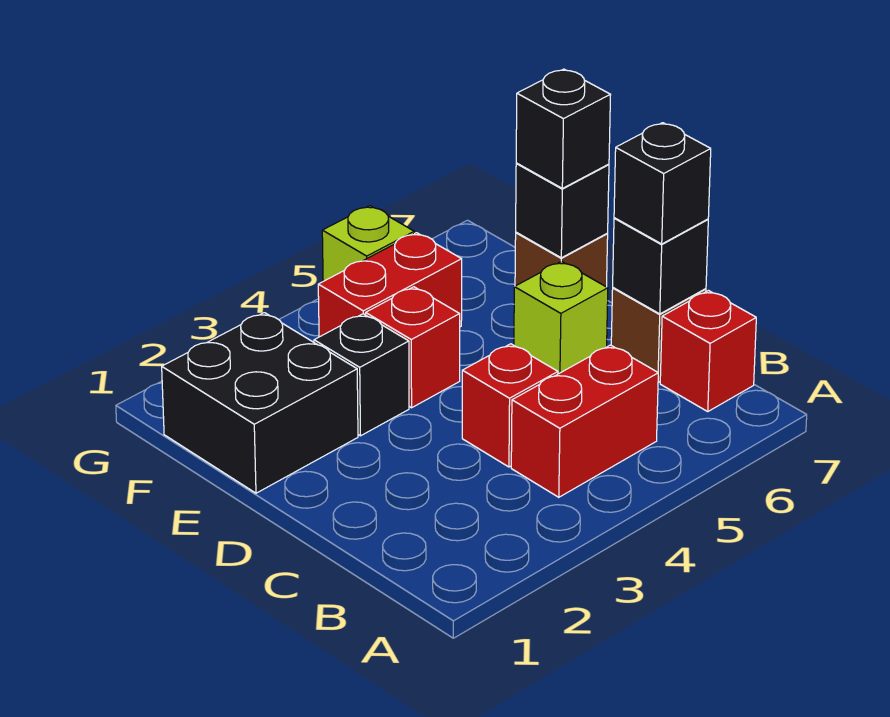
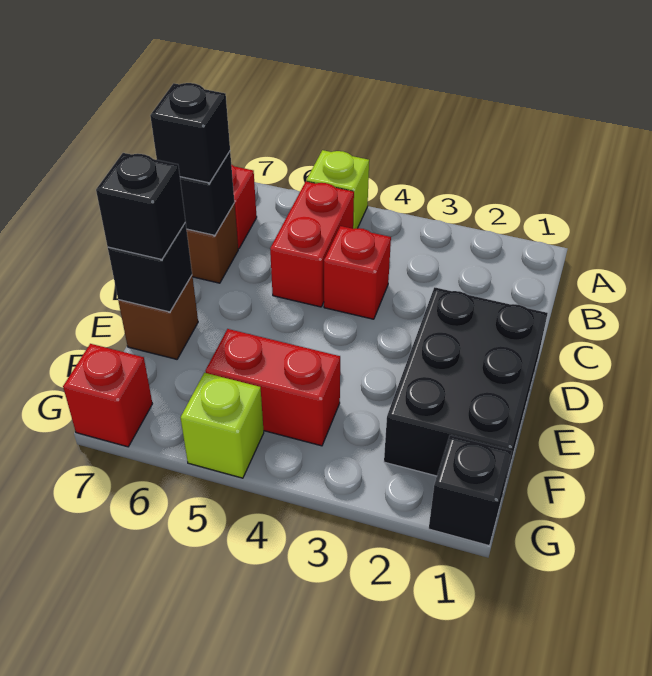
red brick B4:B5 level 1 -> red brick B5:C5 level 1
lime brick D6 level 1 -> lime brick A5 level 1
black brick E1:F2 level 1 -> black brick D1:F2 level 1
black brick E3 level 1 -> black brick G1 level 1
red brick E4 level 1 -> red brick G7 level 1

